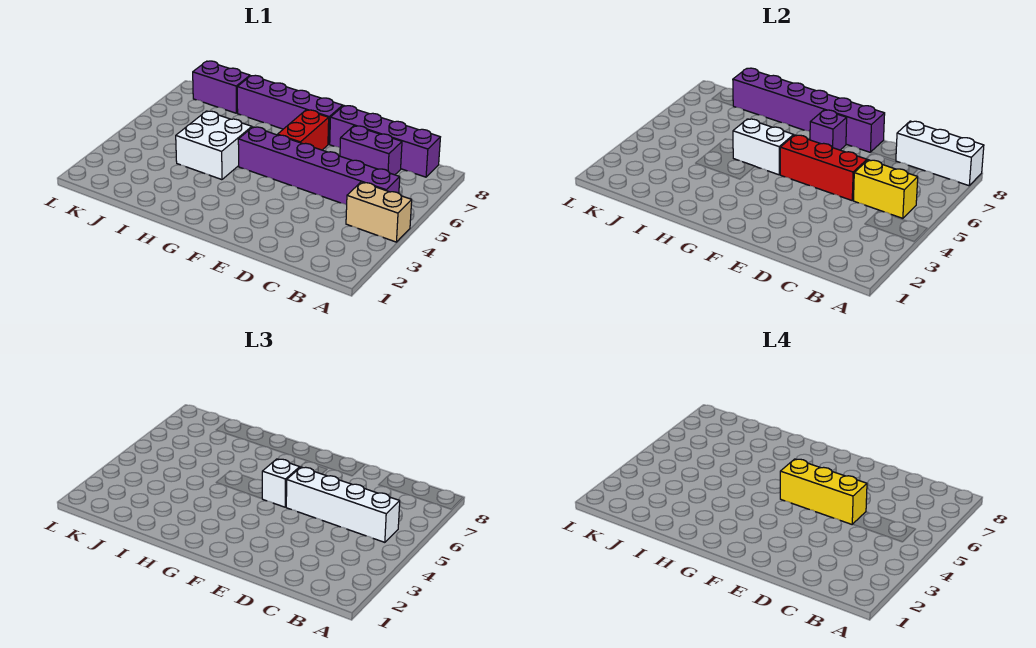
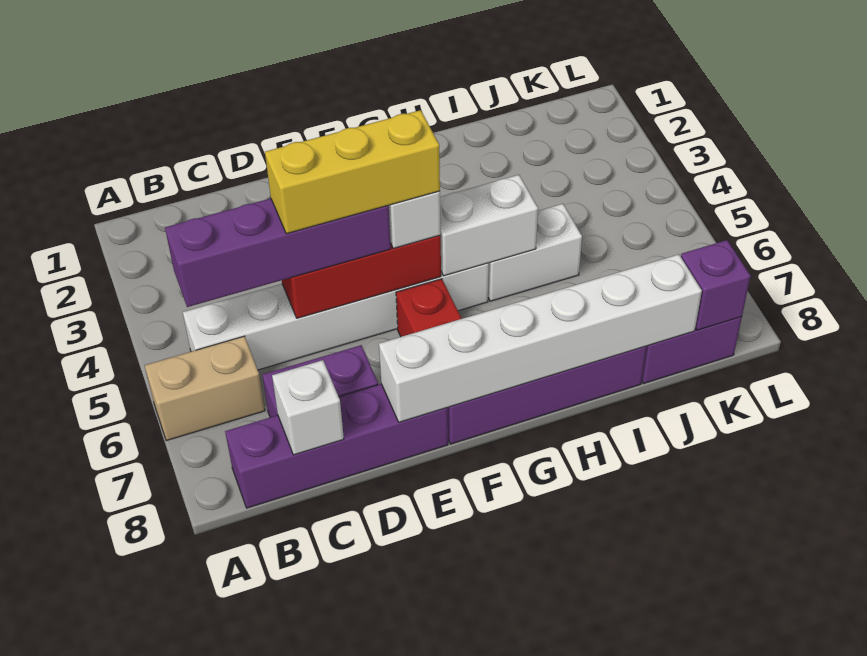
tan brick A4:B4 level 1 -> tan brick A6:B6 level 1
white brick A8:C8 level 2 -> white brick C8 level 2
purple brick B5:G5 level 1 -> white brick B5:G5 level 1
yellow brick B5:C5 level 2 -> none
white brick B5:E5 level 3 -> purple brick B5:E5 level 3
purple brick E8:J8 level 2 -> white brick E8:J8 level 2
purple brick F7 level 2 -> purple brick K8 level 2
white brick H4:I5 level 1 -> white brick H5:I5 level 1

